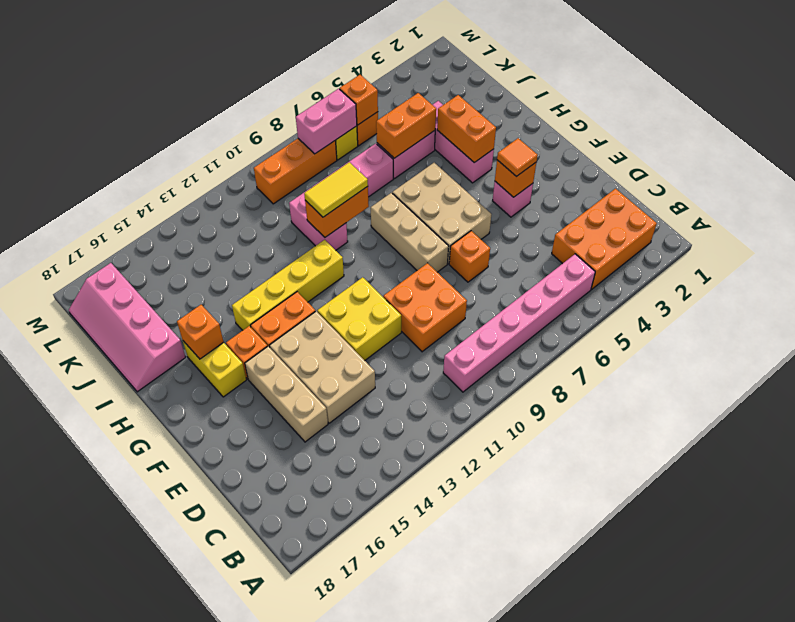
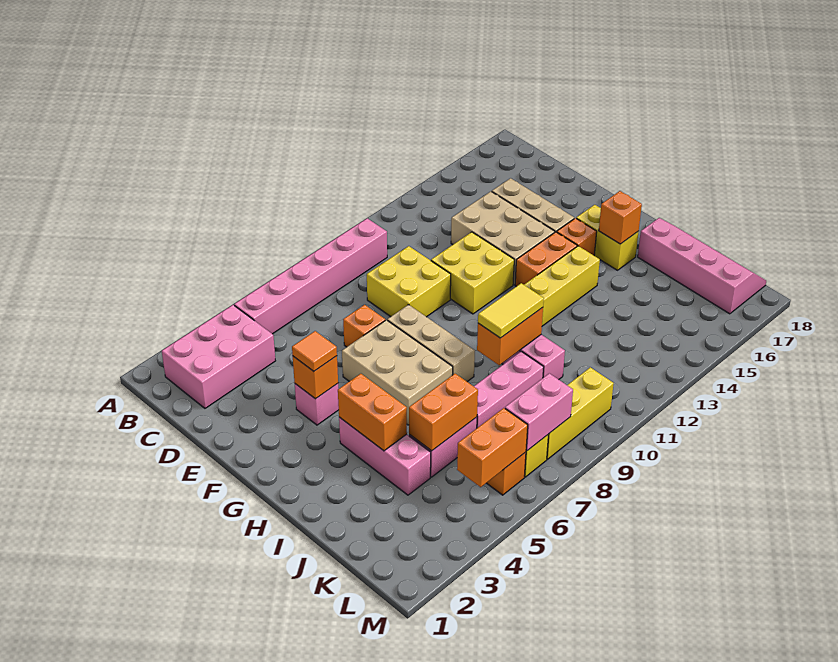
orange brick B2:C4 level 1 -> pink brick B2:C4 level 1
orange brick D9:E10 level 1 -> yellow brick D9:E10 level 1
orange brick L6 level 2 -> orange brick L5:L6 level 2
orange brick L8:L10 level 1 -> yellow brick L8:L10 level 1

